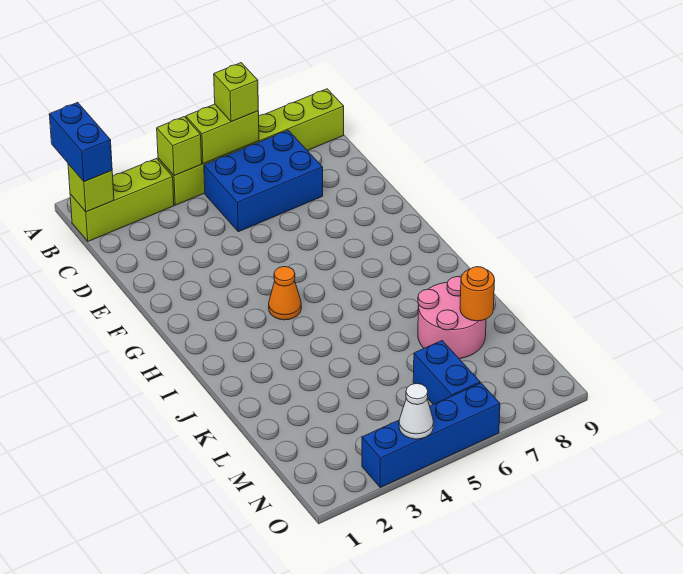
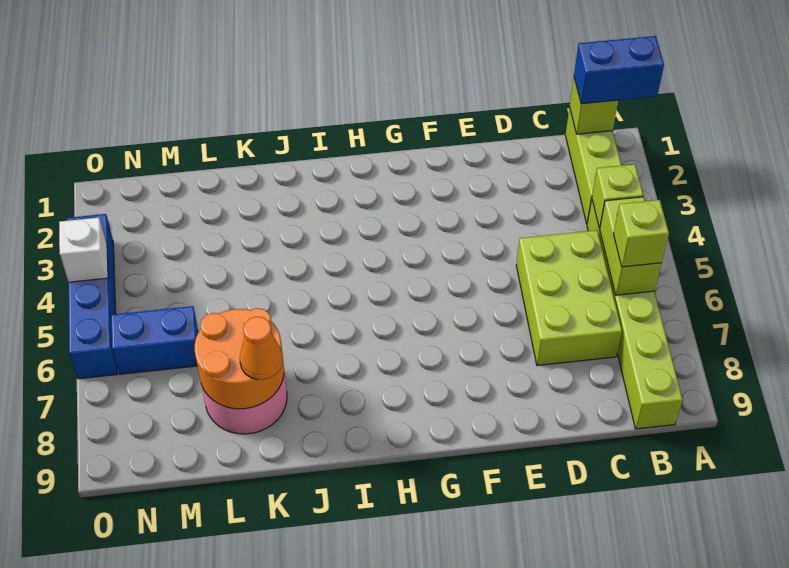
blue brick C5:D7 level 1 -> lime brick C5:D7 level 1
orange cone H4 level 1 -> orange cone K8 level 3
orange round brick L8 level 2 -> orange round brick K7:L8 level 2
white cone O4 level 2 -> white brick O4 level 2

